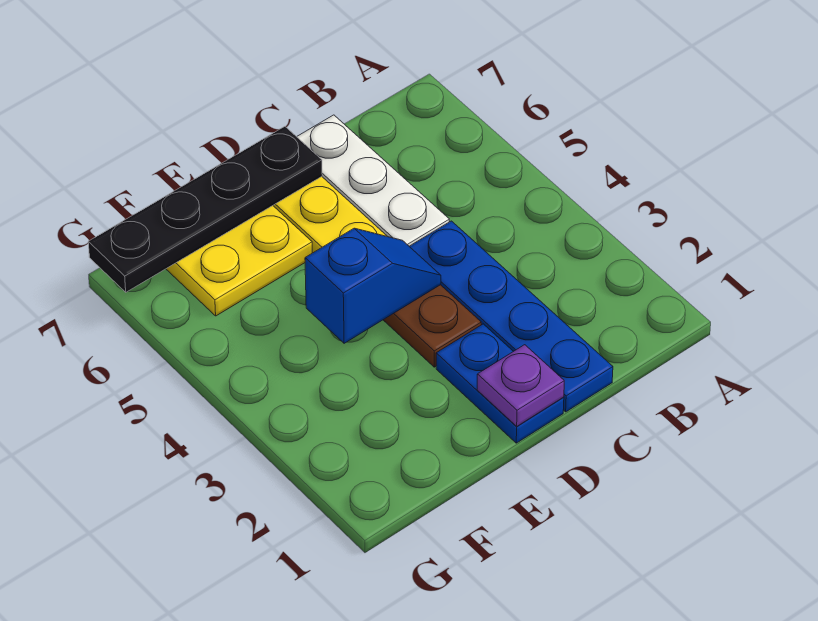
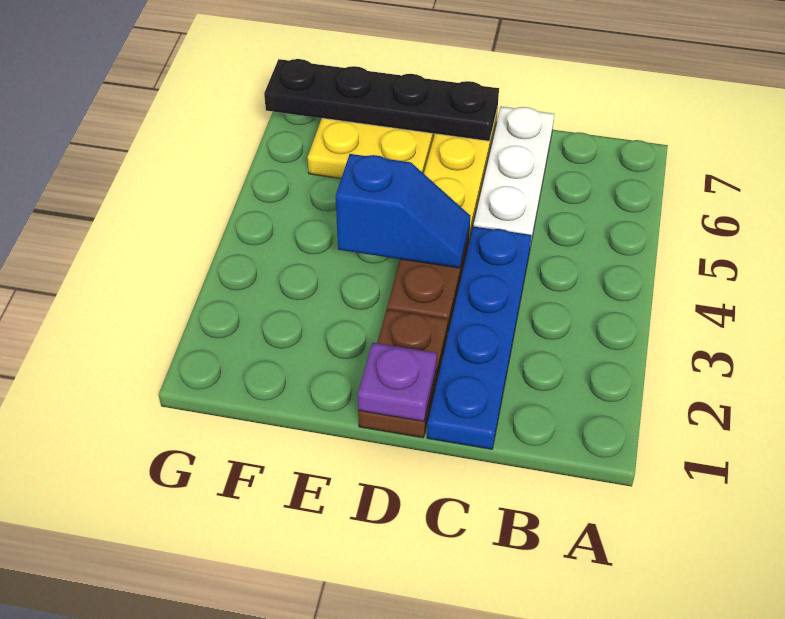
blue plate D1:D2 level 1 -> brown plate D1:D2 level 1

